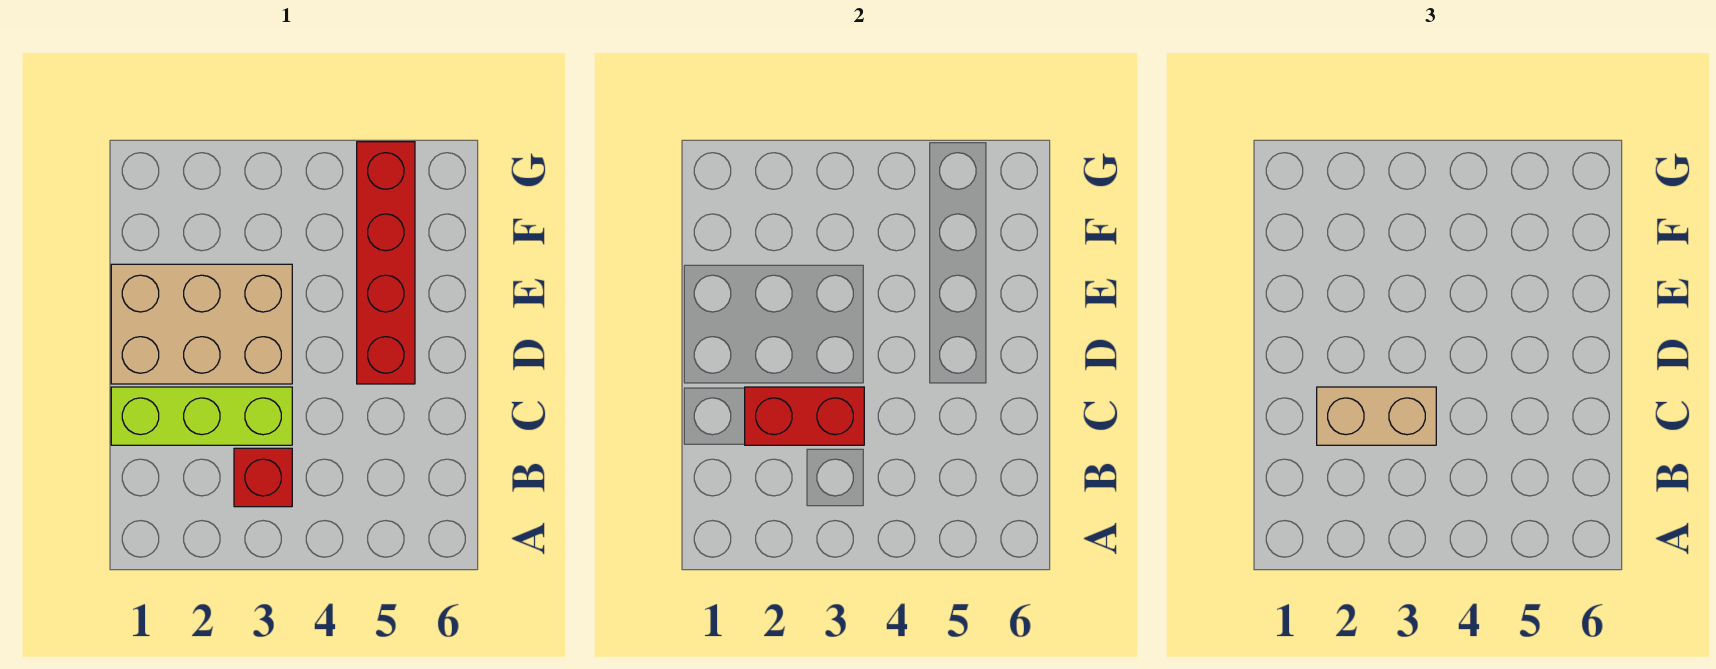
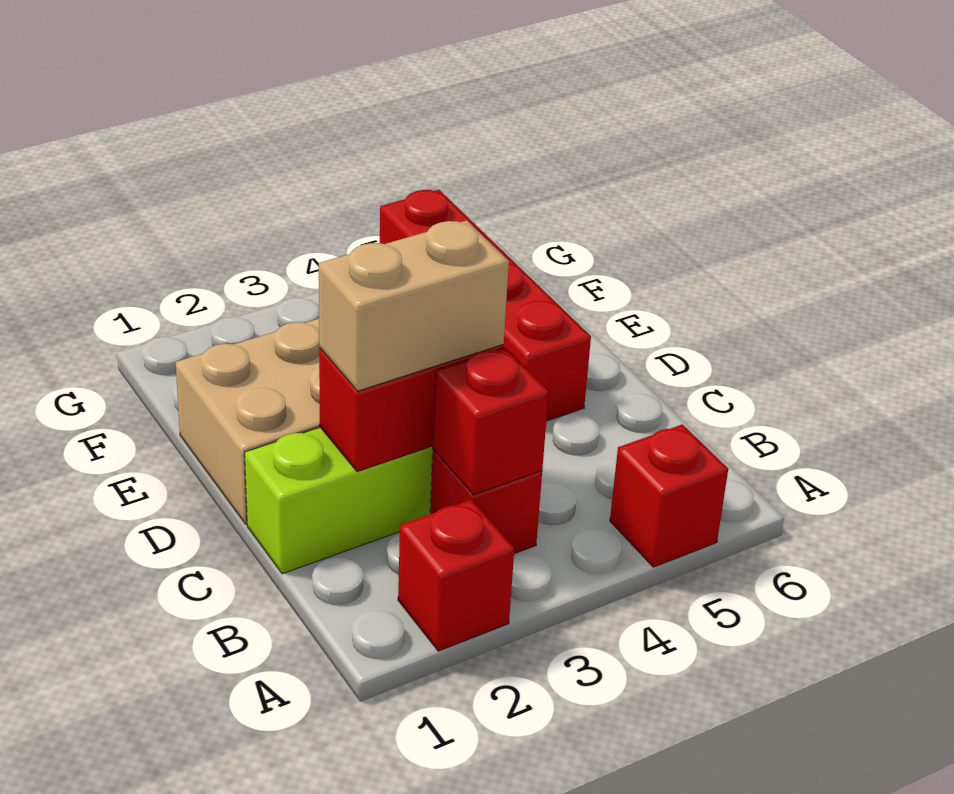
none -> red brick A2 level 1
none -> red brick A5 level 1
none -> red brick B3 level 2

